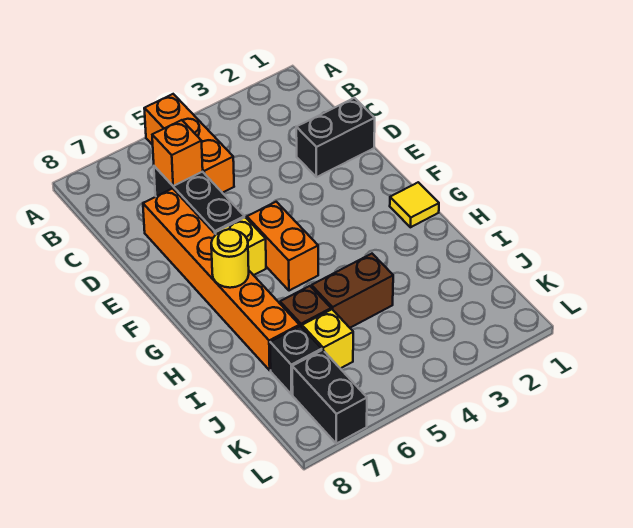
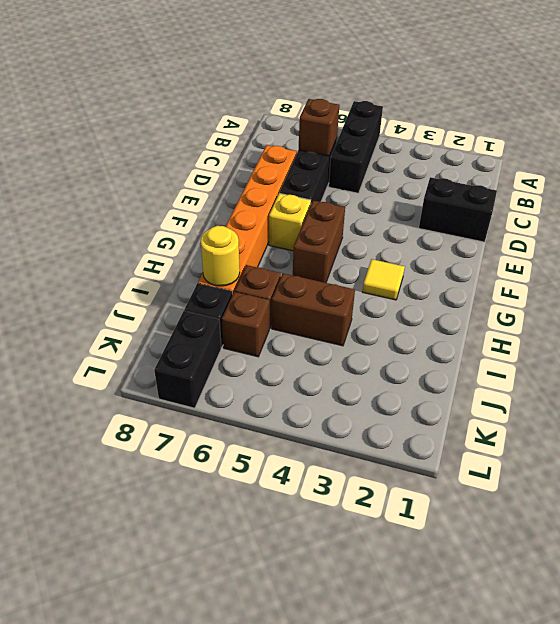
orange brick A5:C5 level 1 -> black brick A5:C5 level 1
orange brick C6 level 2 -> brown brick C6 level 2
orange brick F5:G5 level 1 -> brown brick F5:G5 level 1
yellow tile G1 level 1 -> yellow tile G3 level 1
yellow round brick G7 level 2 -> yellow round brick I7 level 2
yellow brick J6 level 1 -> brown brick J6 level 1

